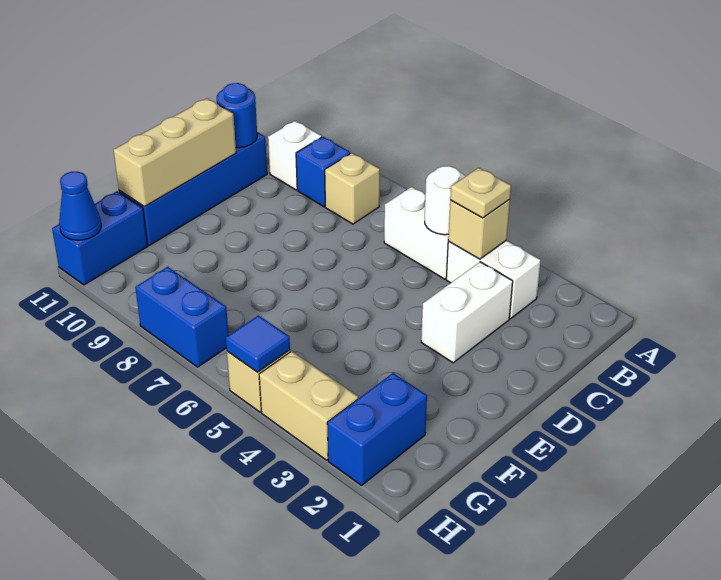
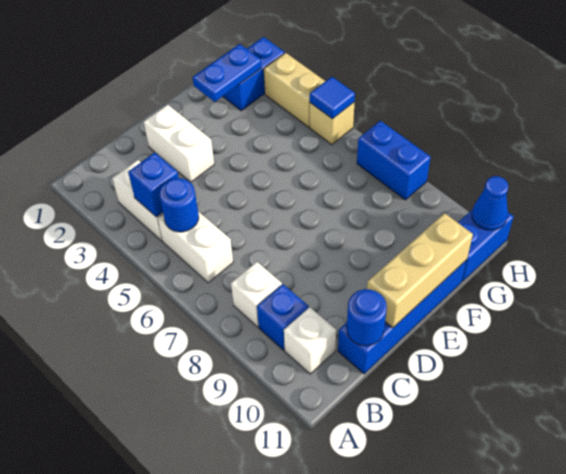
tan brick B4 level 2 -> blue brick B4 level 2
tan plate B4 level 3 -> none
white round brick B5 level 2 -> blue round brick B5 level 2
tan brick B8 level 1 -> white brick B8 level 1
white brick C3:D3 level 1 -> white brick D2:D3 level 1
none -> blue plate F2:G2 level 2

